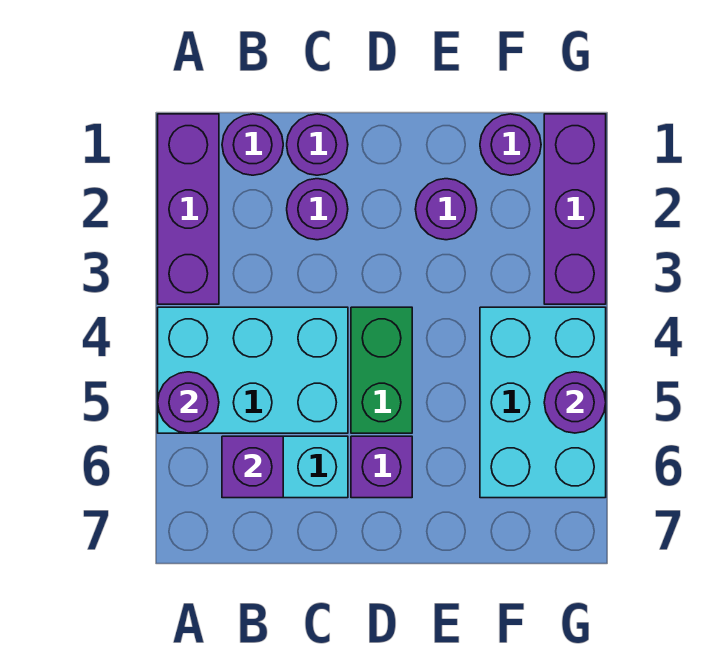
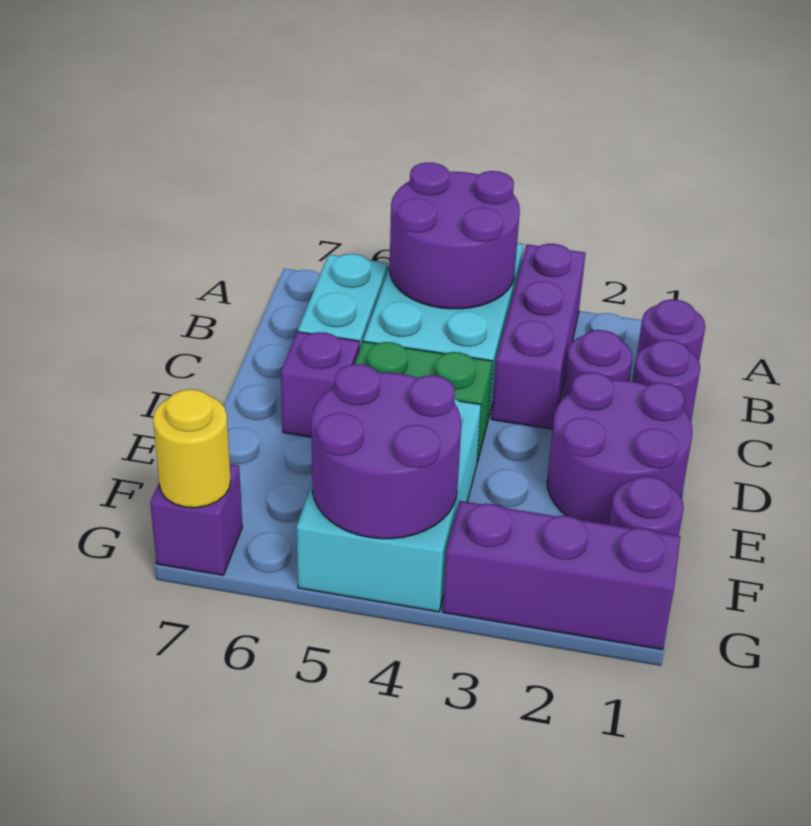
purple brick A1:A3 level 1 -> purple brick A3:C3 level 1
purple round brick A5 level 2 -> purple round brick A4:B5 level 2
purple brick B6 level 2 -> purple brick G7 level 1
purple round brick E2 level 1 -> purple round brick D1:E2 level 1
cyan brick F4:G6 level 1 -> cyan brick E4:G5 level 1
purple round brick G5 level 2 -> purple round brick F4:G5 level 2
none -> yellow round brick G7 level 2

